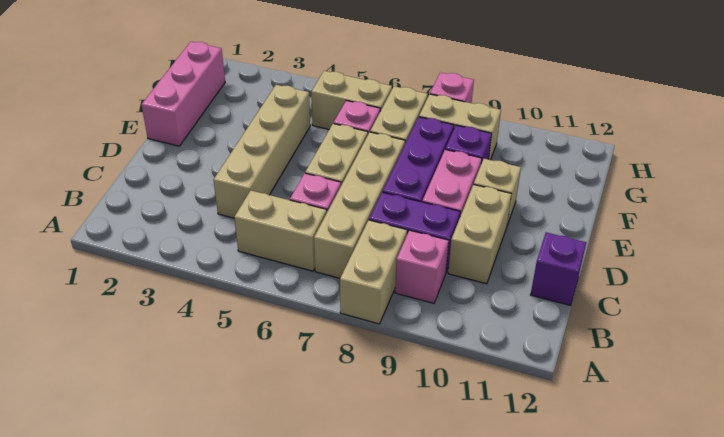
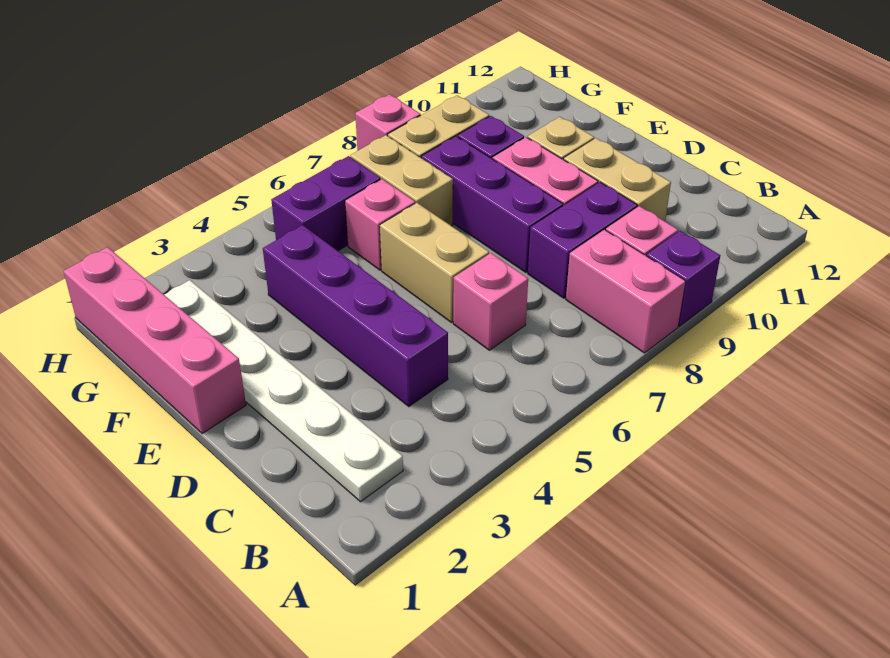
tan brick A8:B8 level 1 -> pink brick A8:B8 level 1
none -> white plate B2:G2 level 1
tan brick B5:B6 level 1 -> none
tan brick B7:E7 level 1 -> none
tan brick C4:F4 level 1 -> purple brick C4:F4 level 1
purple brick C12 level 1 -> purple brick A9 level 1
pink brick E1:G1 level 1 -> pink brick E1:H1 level 1
tan brick G5:G6 level 1 -> purple brick G5:G6 level 1

